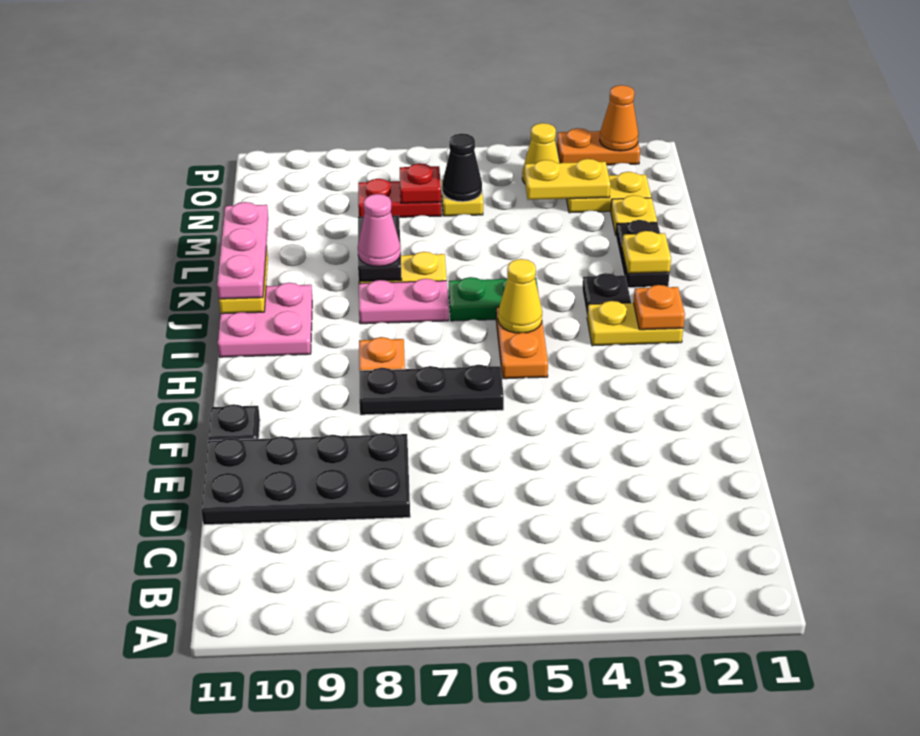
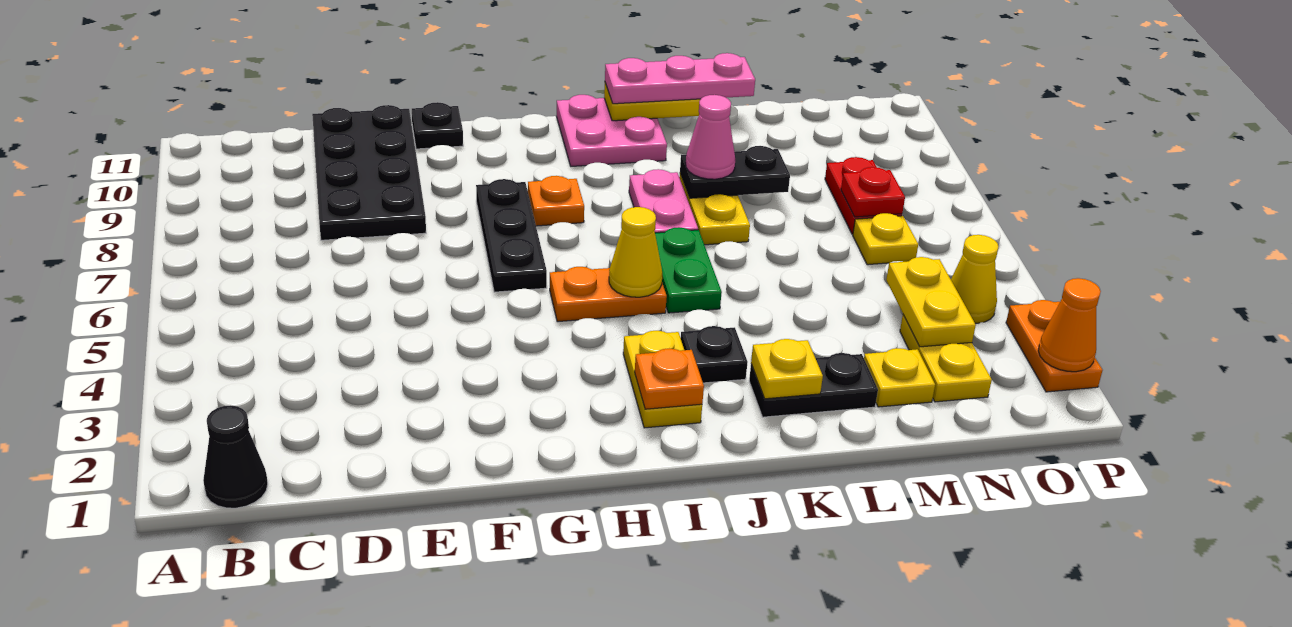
black cone N6 level 2 -> black cone B1 level 1

